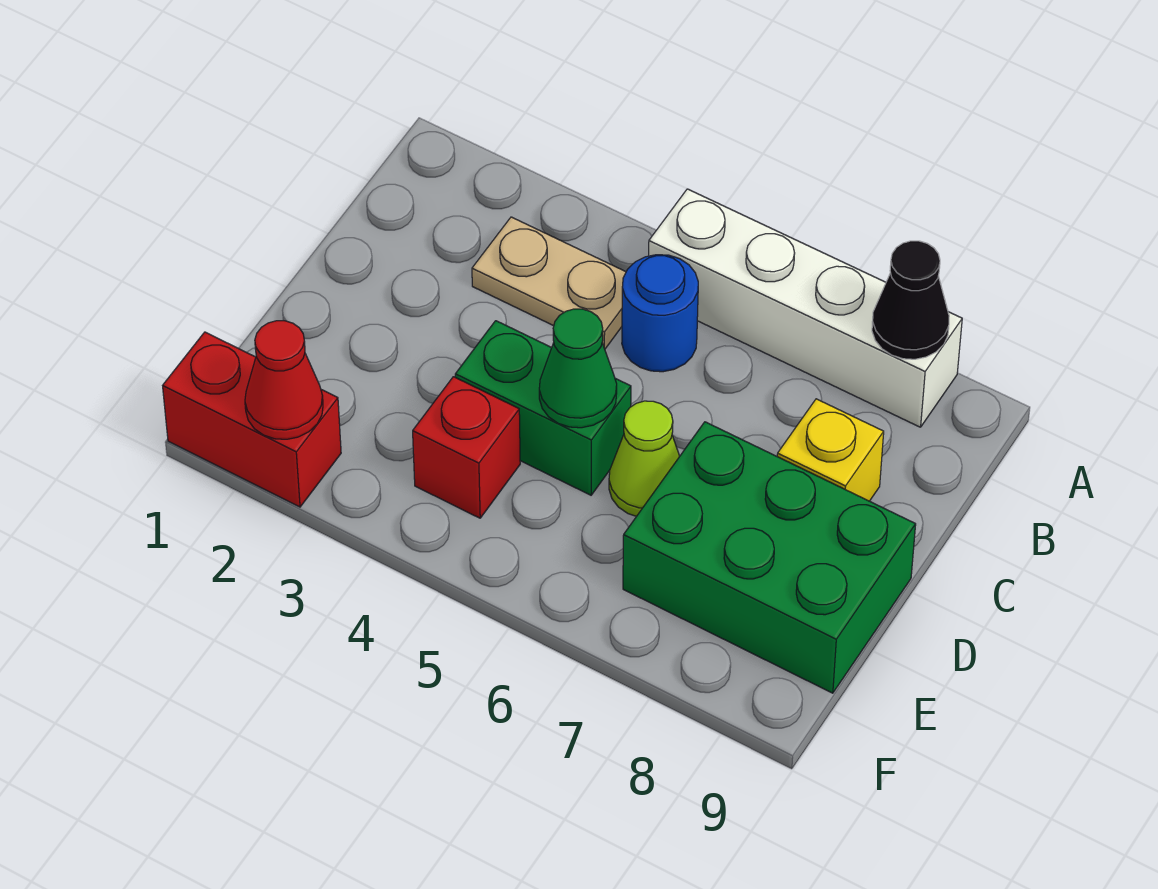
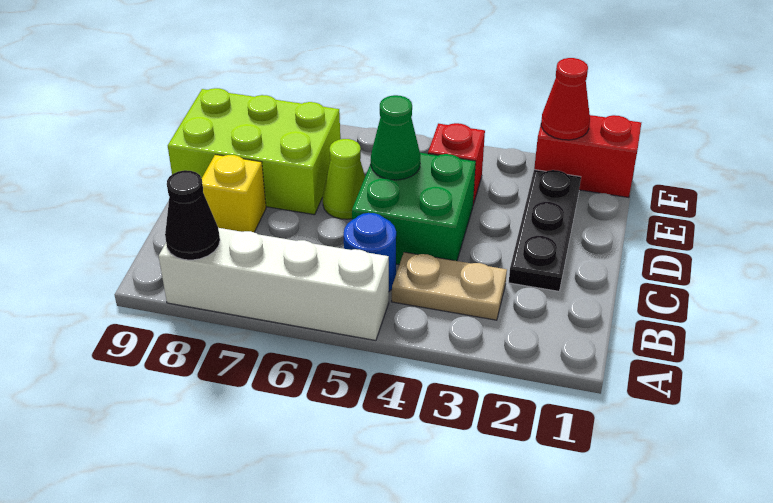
none -> black plate C2:E2 level 1
green brick D4:D5 level 1 -> green brick C4:D5 level 1
green brick D7:E9 level 1 -> lime brick D7:E9 level 1

